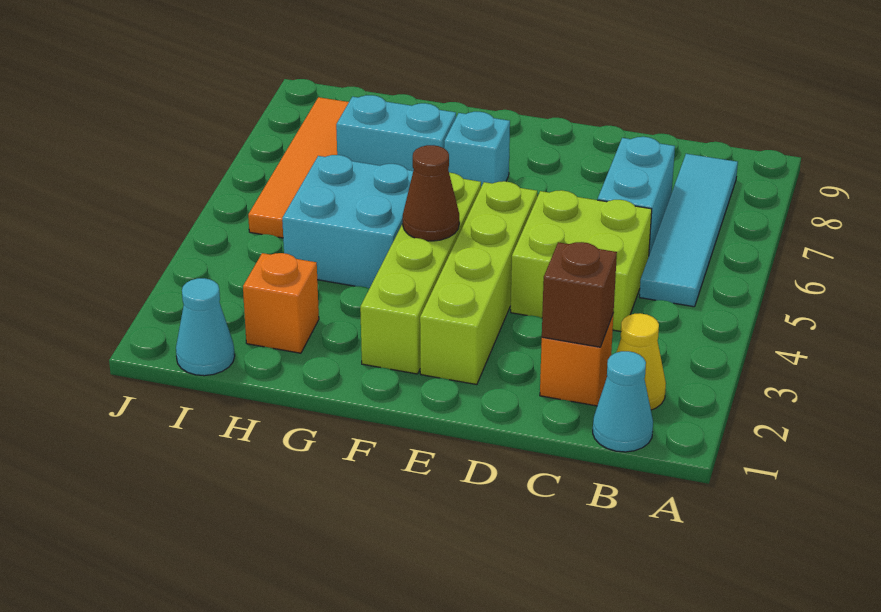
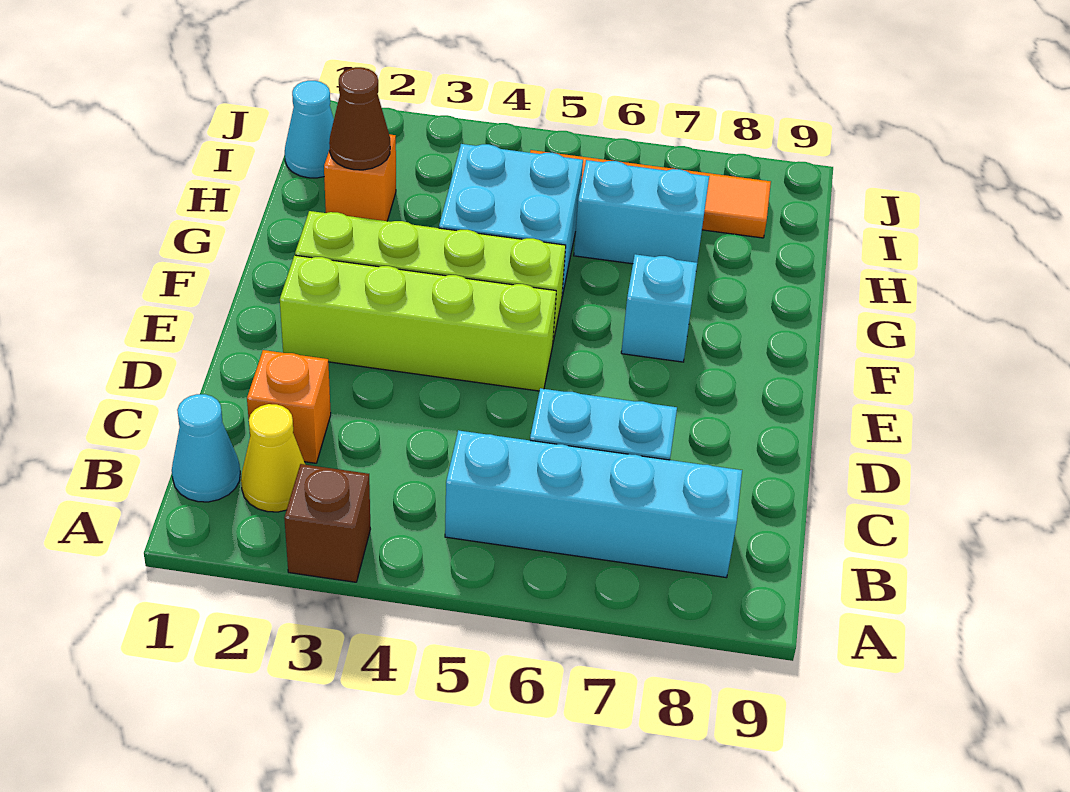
cyan tile B5:B8 level 1 -> cyan brick B5:B8 level 1
brown brick C2 level 2 -> brown brick A3 level 1
lime brick C4:D5 level 1 -> none
brown cone F4 level 2 -> brown cone H2 level 2
cyan brick G7:H7 level 1 -> cyan brick H6:H7 level 1

